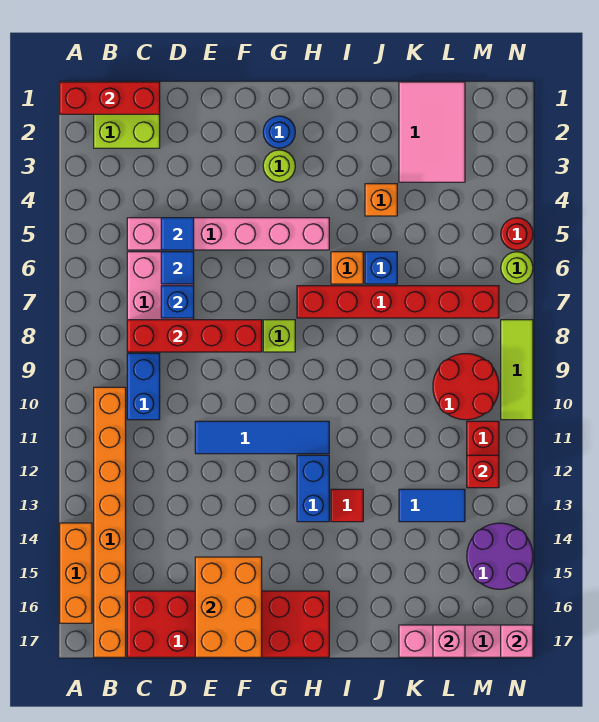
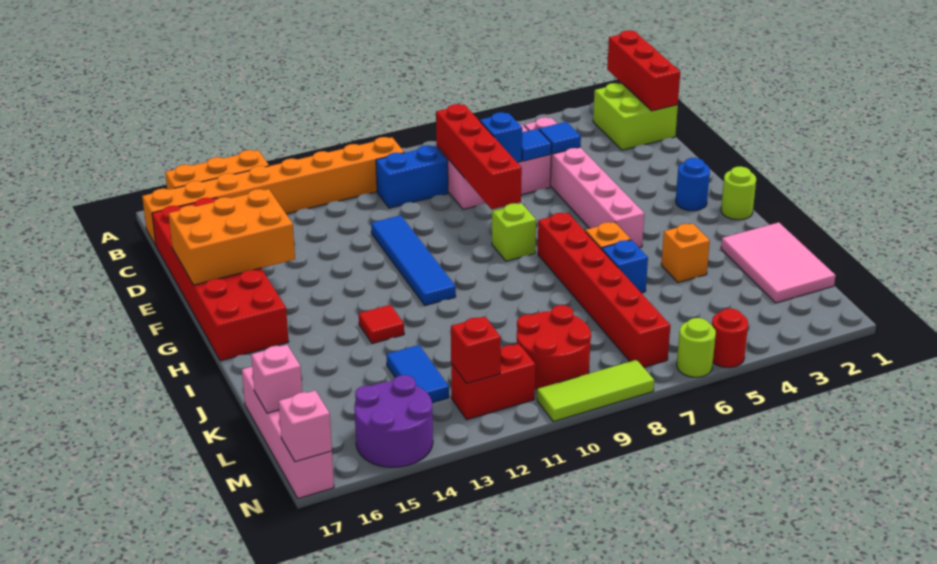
lime round brick G3 level 1 -> lime round brick H1 level 1
blue brick H12:H13 level 1 -> none
pink tile K1:L3 level 1 -> pink tile J1:L2 level 1

